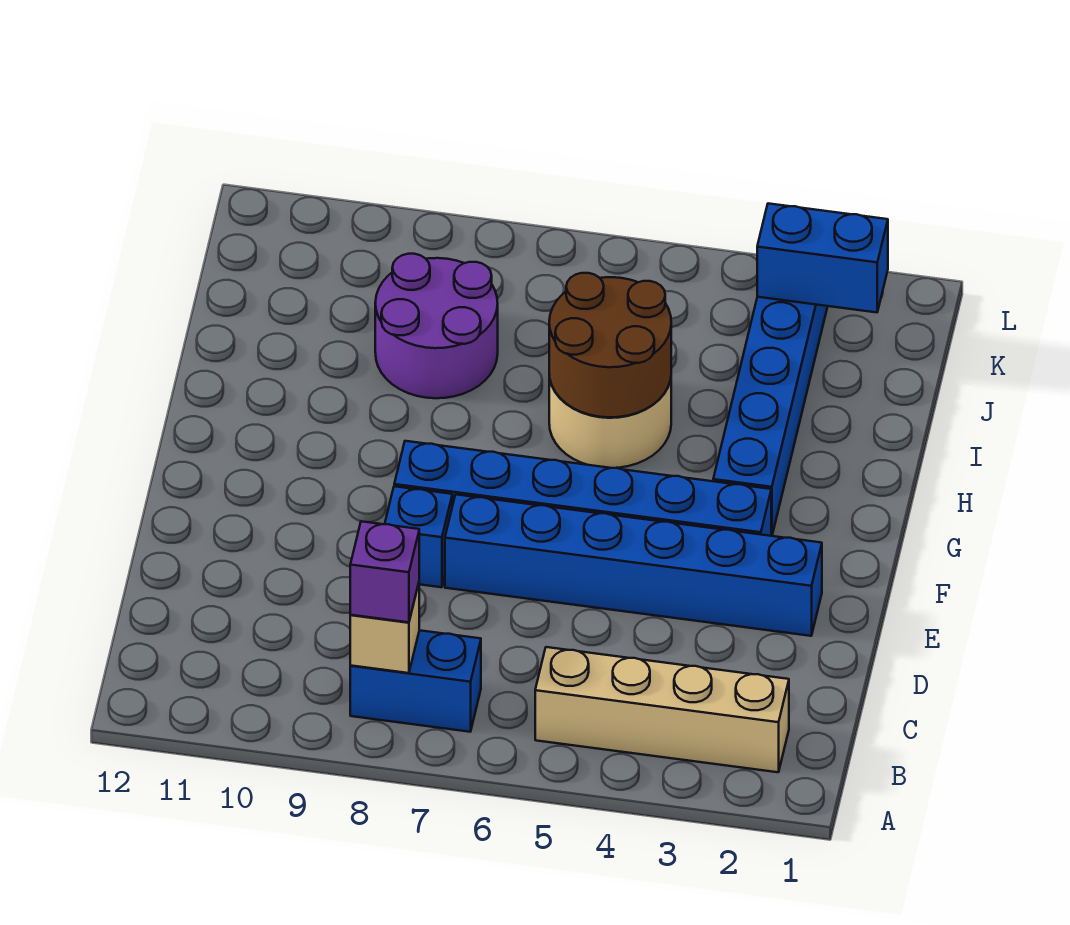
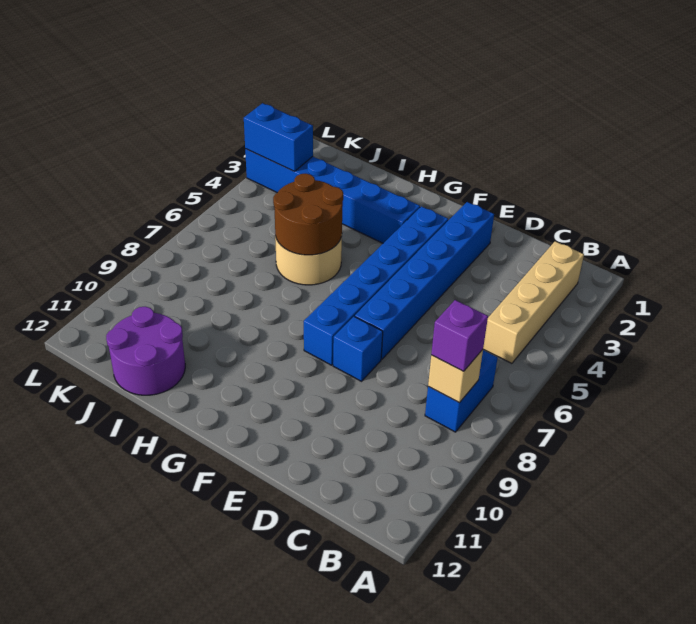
purple round brick I8:J9 level 1 -> purple round brick I11:J12 level 1
blue brick K2:K3 level 2 -> blue brick K3:L3 level 2

